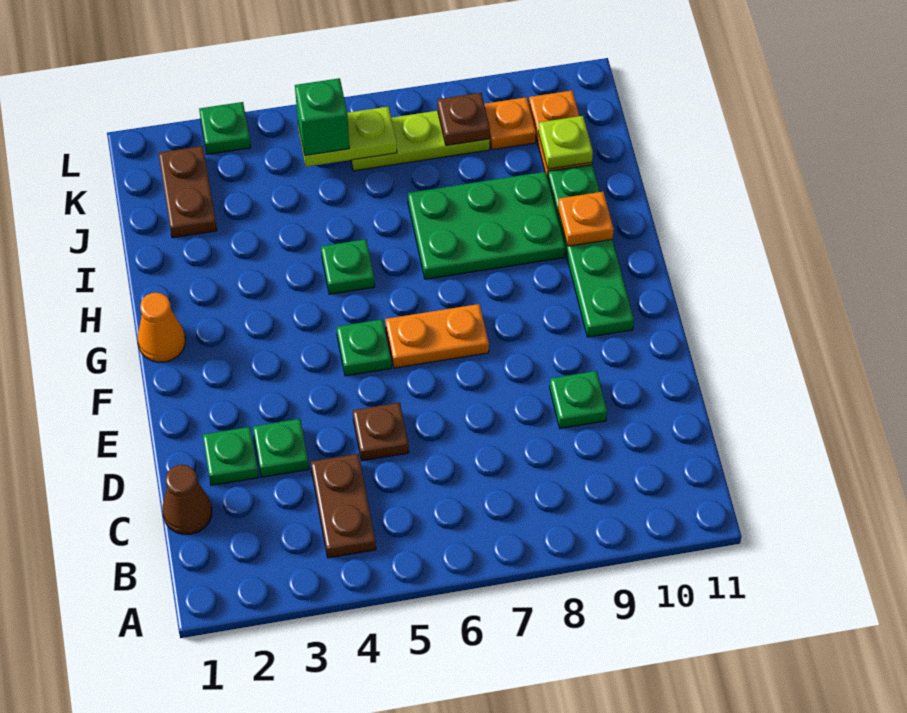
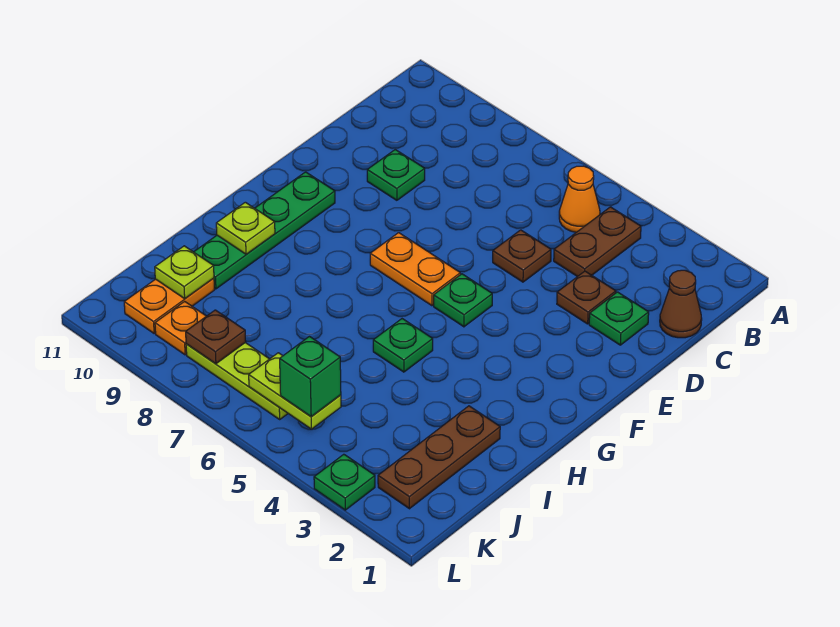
green plate D3 level 1 -> brown plate D3 level 1
orange cone G1 level 1 -> orange cone B5 level 1
green plate H7:I9 level 1 -> none
orange plate H10 level 2 -> lime plate H10 level 2
brown plate J2:K2 level 1 -> brown plate I2:K2 level 1

